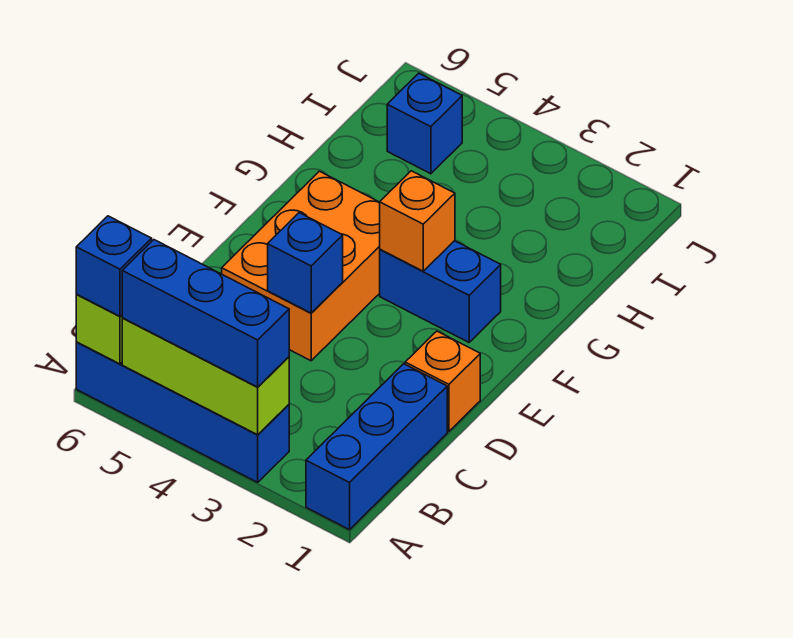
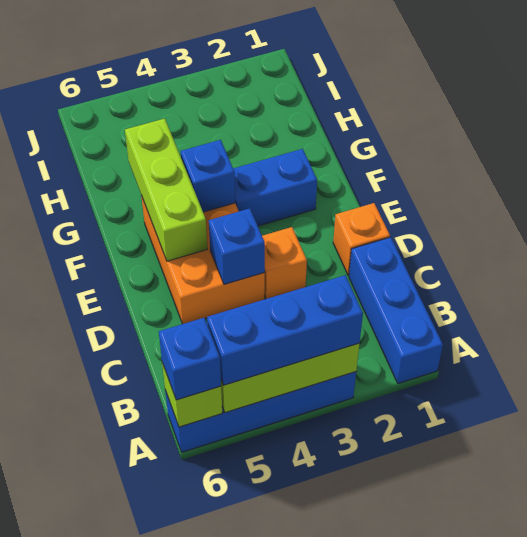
none -> lime brick E5:G5 level 2
orange brick F3 level 2 -> orange brick D3 level 1
blue brick I5 level 1 -> blue brick F4 level 2

